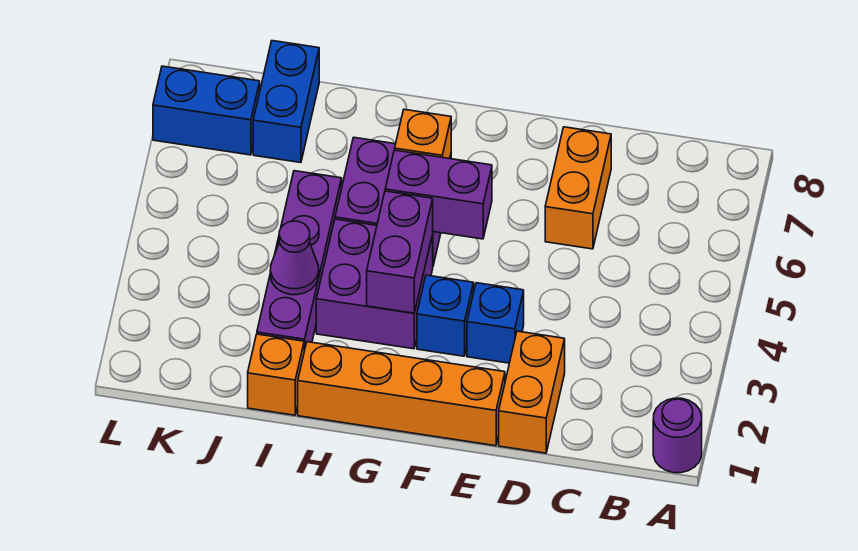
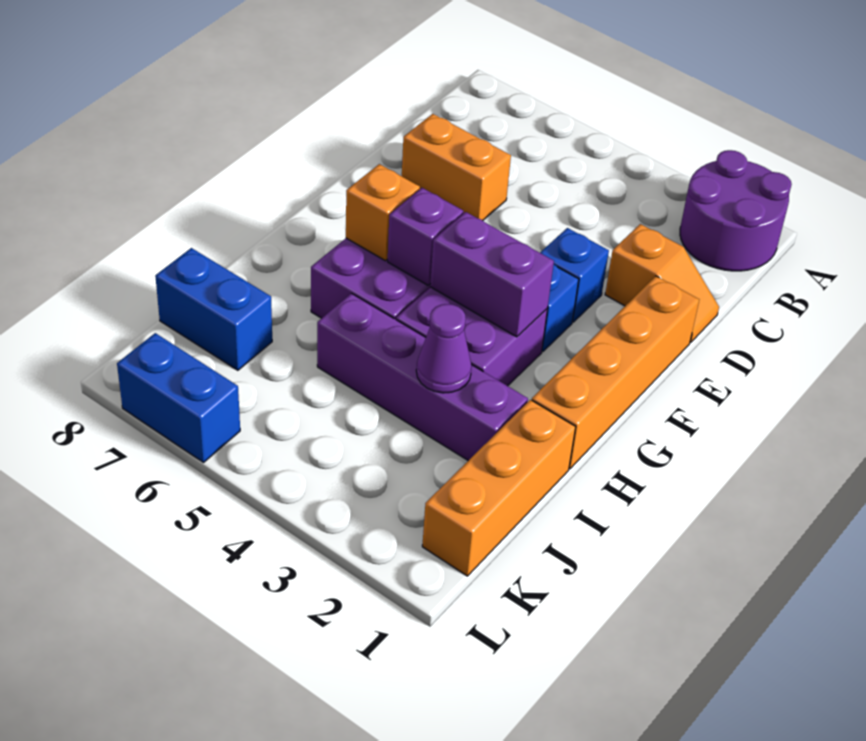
purple round brick A1 level 1 -> purple round brick A1:B2 level 1
orange brick D1:D2 level 1 -> orange slope D1:D2 level 1 top 2
purple brick F5:G5 level 2 -> purple brick G5 level 2
orange brick I1 level 1 -> orange brick I1:K1 level 1
blue brick K7:L7 level 1 -> blue brick L6:L7 level 1

